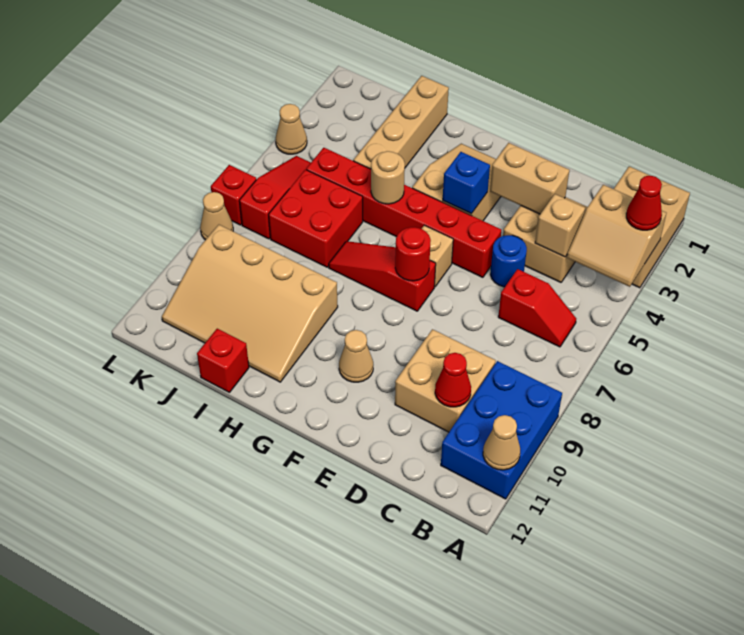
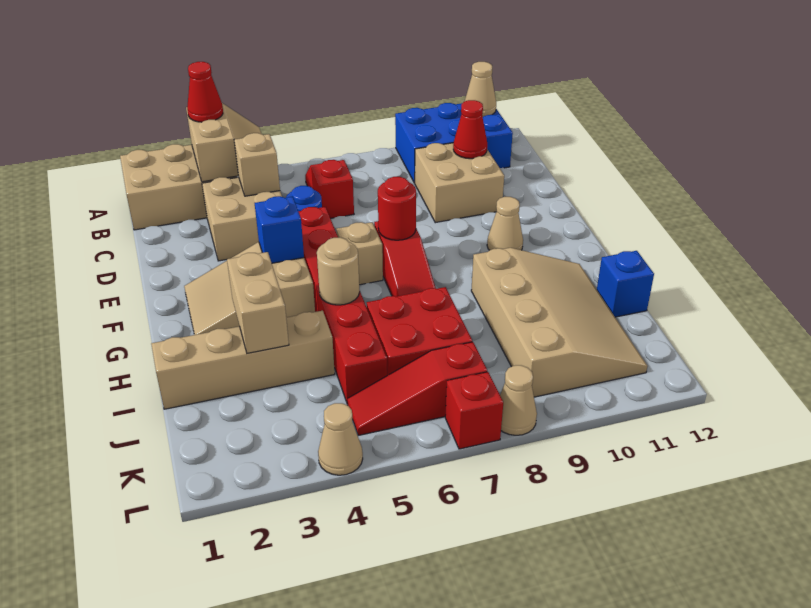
tan brick D3:E3 level 2 -> tan brick H3:I3 level 2
red brick I12 level 1 -> blue brick I12 level 1

